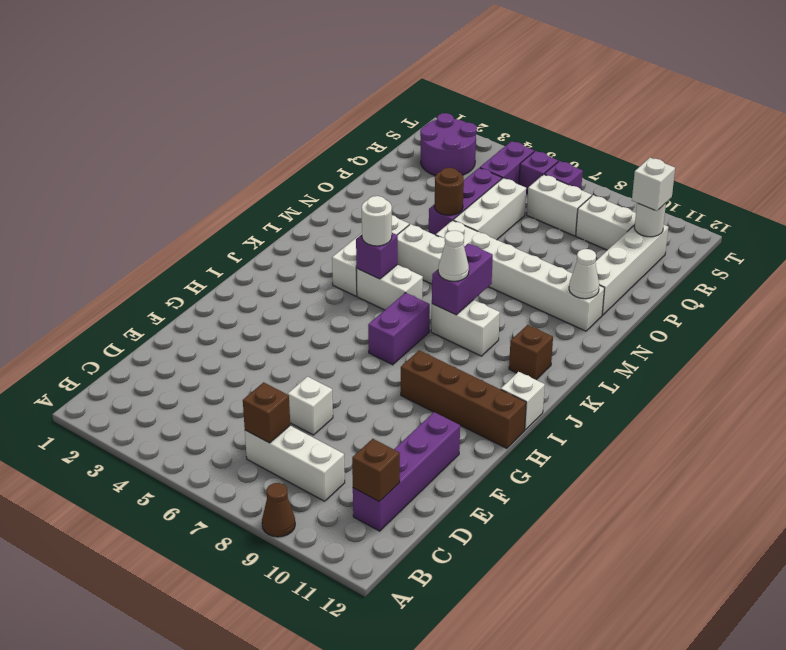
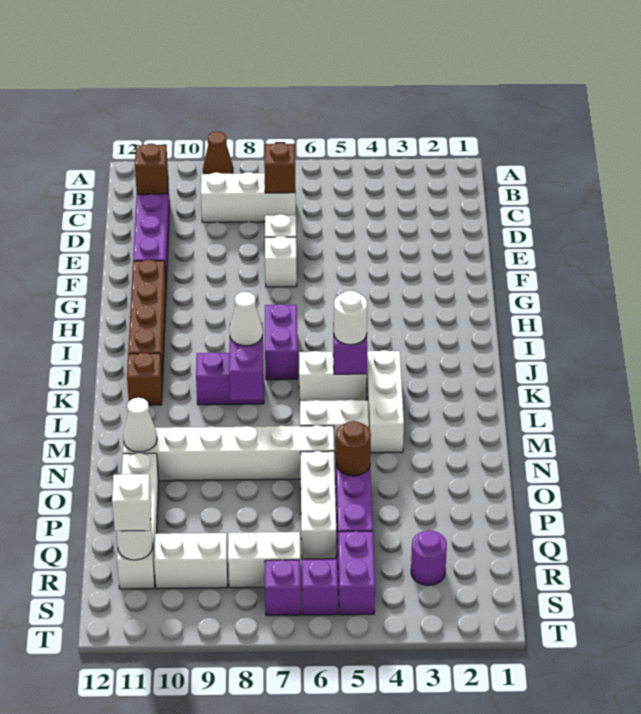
brown brick H9:H12 level 1 -> brown brick G11:J11 level 1
white brick I12 level 1 -> white brick F7 level 1
white brick K8:K9 level 1 -> purple brick K8:K9 level 1
purple round brick R2:S3 level 1 -> purple round brick R3 level 1

